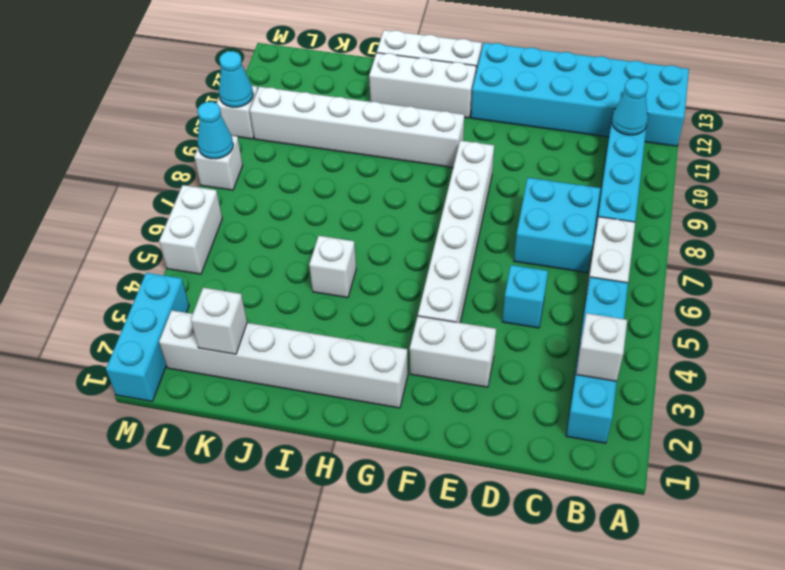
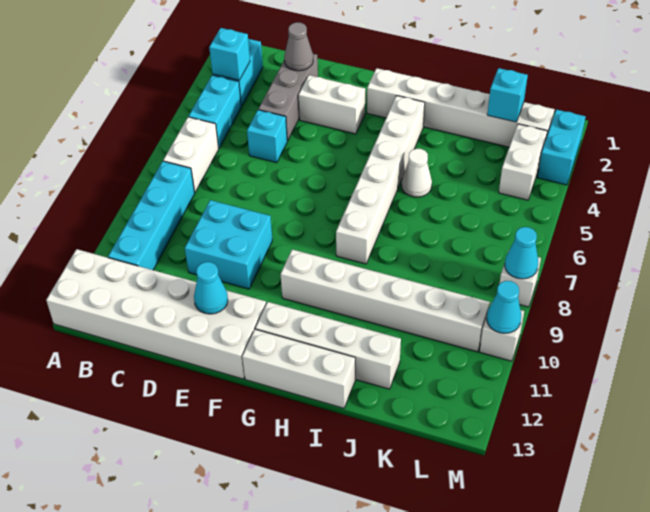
cyan brick A12:F13 level 1 -> white brick A12:F13 level 1
white brick B3 level 2 -> cyan brick B3 level 2
cyan cone B11 level 2 -> cyan cone E12 level 2
cyan brick C7:D8 level 1 -> cyan brick D9:E10 level 1
none -> grey brick D2:D4 level 1
none -> grey cone D2 level 2
white brick F4:F9 level 1 -> white brick H3:H8 level 1
white brick G12:I12 level 1 -> white brick G12:J12 level 1
white brick I5 level 1 -> white cone I5 level 1
white brick K2 level 2 -> cyan brick K2 level 2
cyan brick M1:M3 level 1 -> cyan brick M2:M3 level 1
white brick M5:M6 level 1 -> white brick L3:L4 level 1

